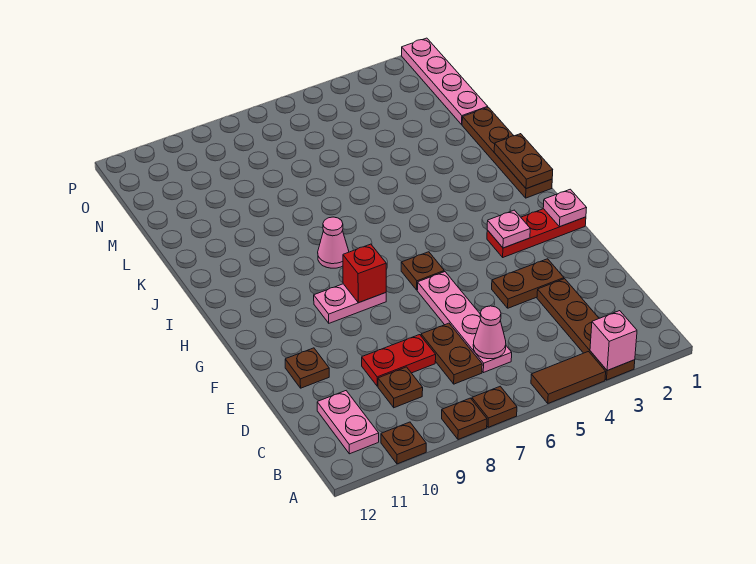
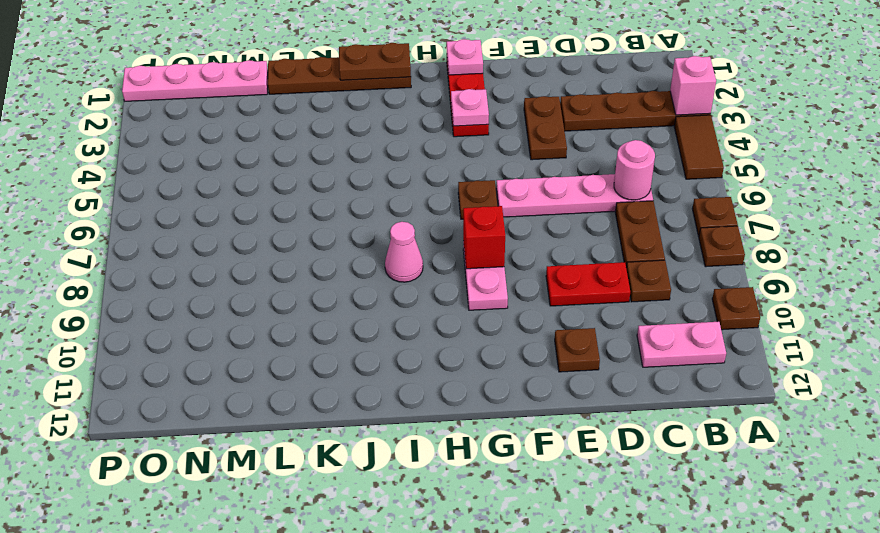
pink cone C6 level 2 -> pink round brick C6 level 2
brown plate C7:D7 level 1 -> brown plate C7:C8 level 1
red plate D8:D9 level 1 -> red plate D9:E9 level 1

